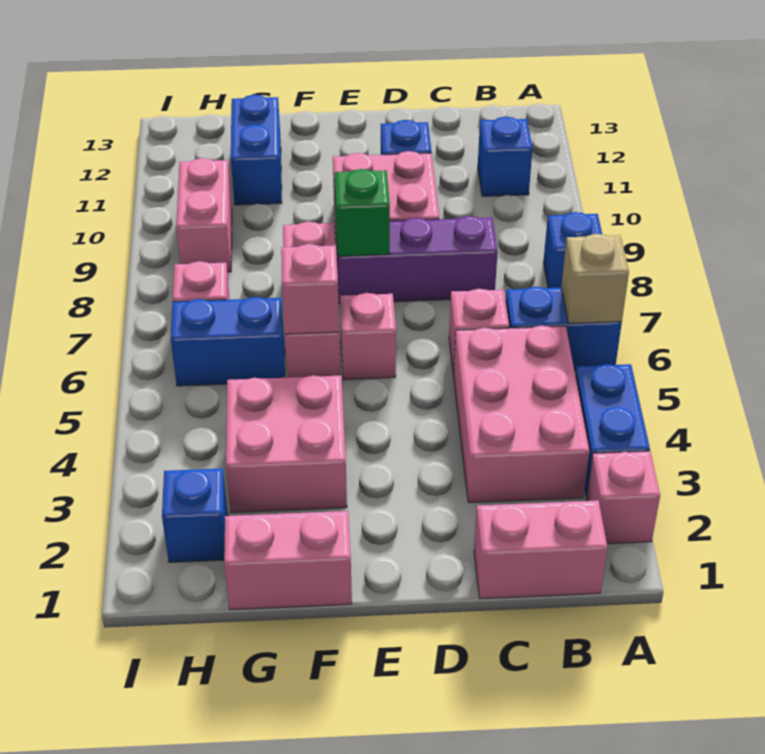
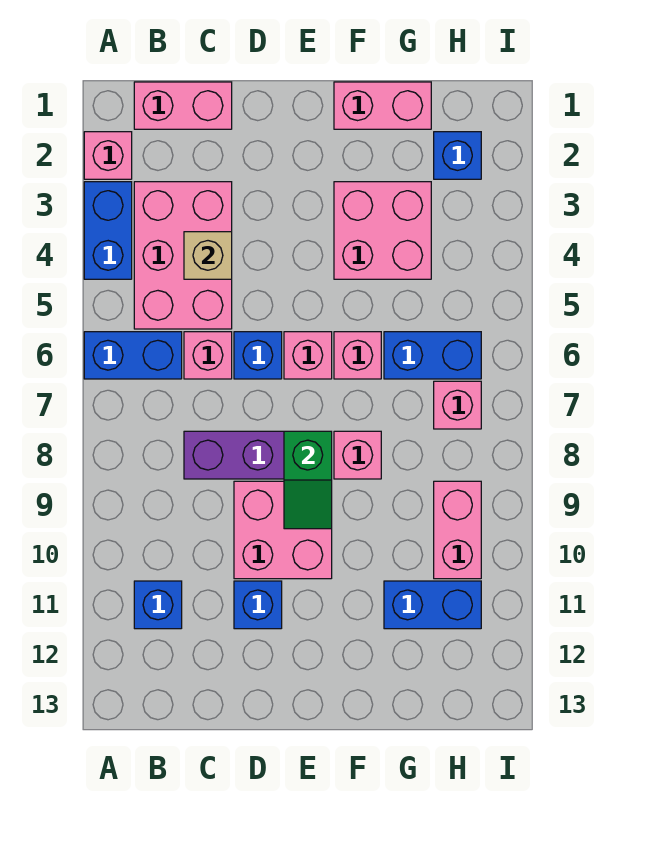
tan brick A6 level 2 -> tan brick C4 level 2
blue brick A8 level 1 -> blue brick D6 level 1
pink brick F6 level 2 -> none
blue brick G11:G12 level 1 -> blue brick G11:H11 level 1

